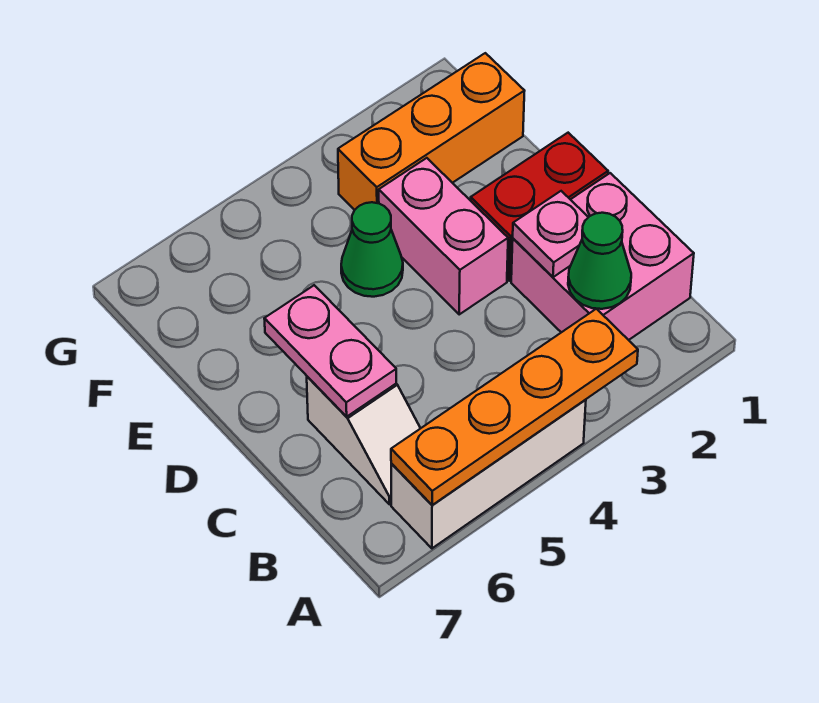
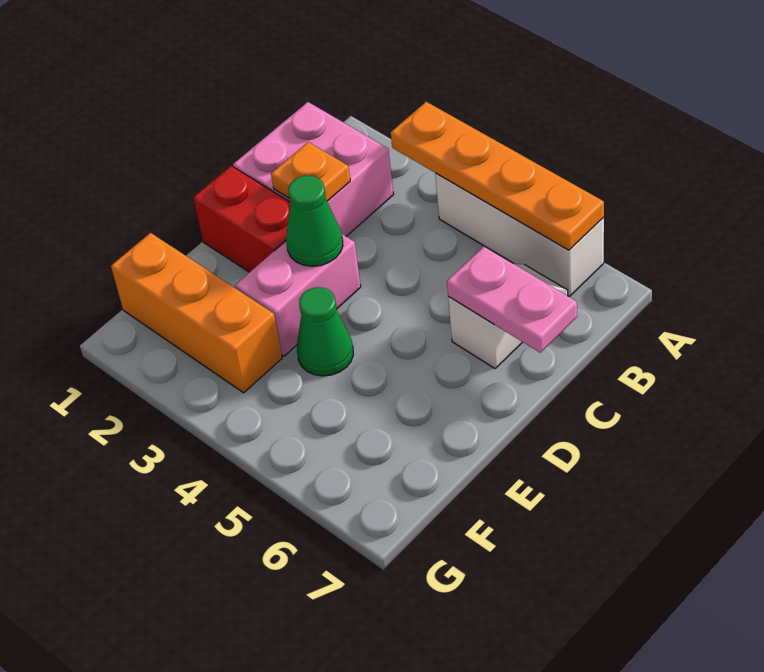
green cone B2 level 2 -> green cone D3 level 2
pink plate C2 level 2 -> orange plate C2 level 2
pink plate C6:D6 level 2 -> pink plate C6:C7 level 2

